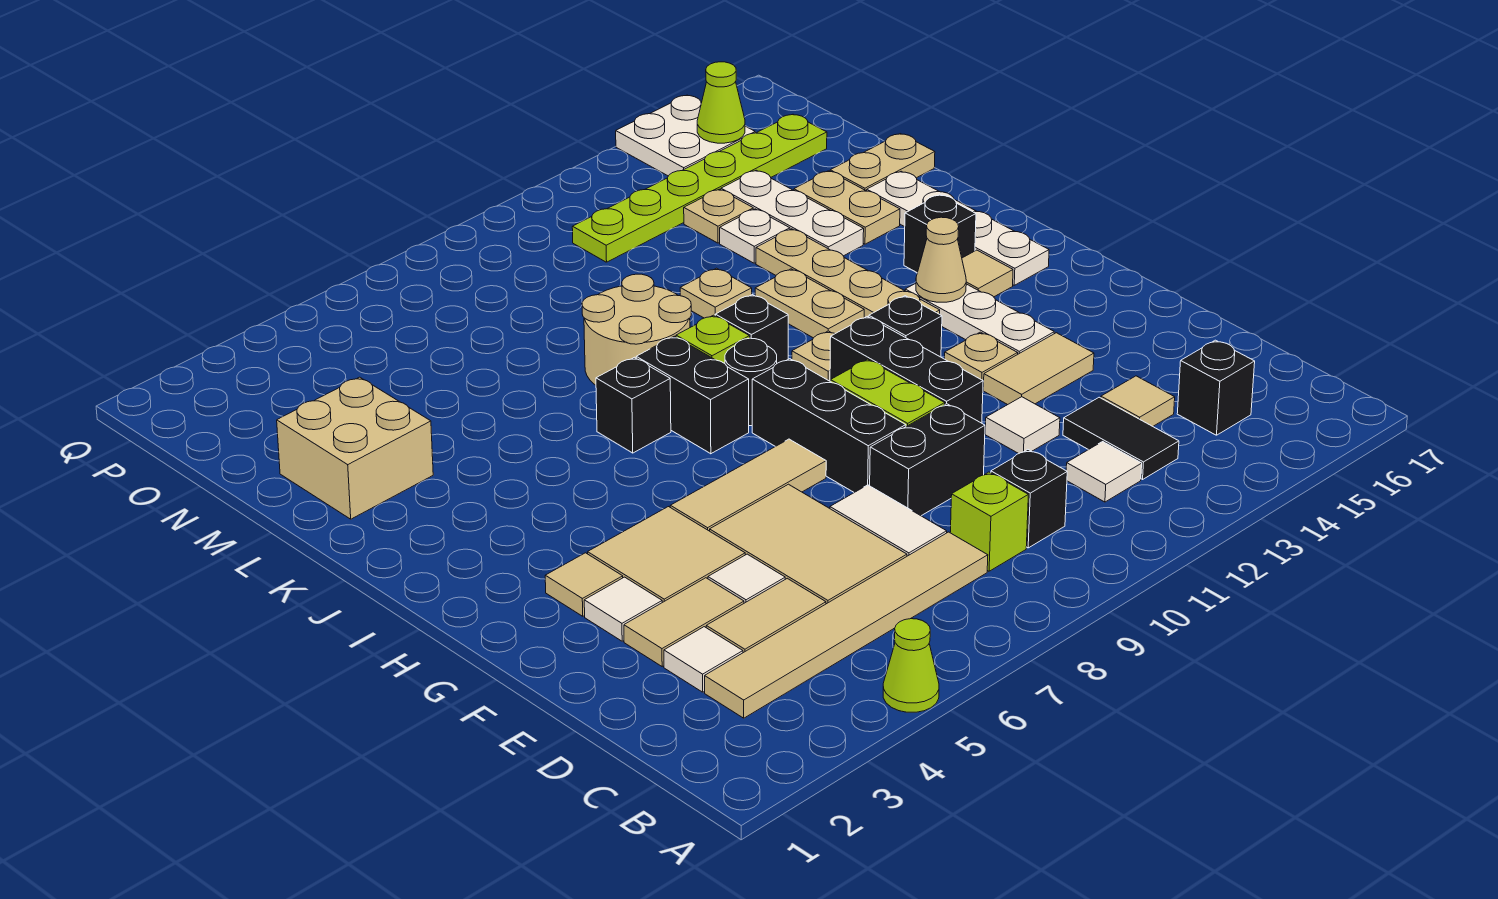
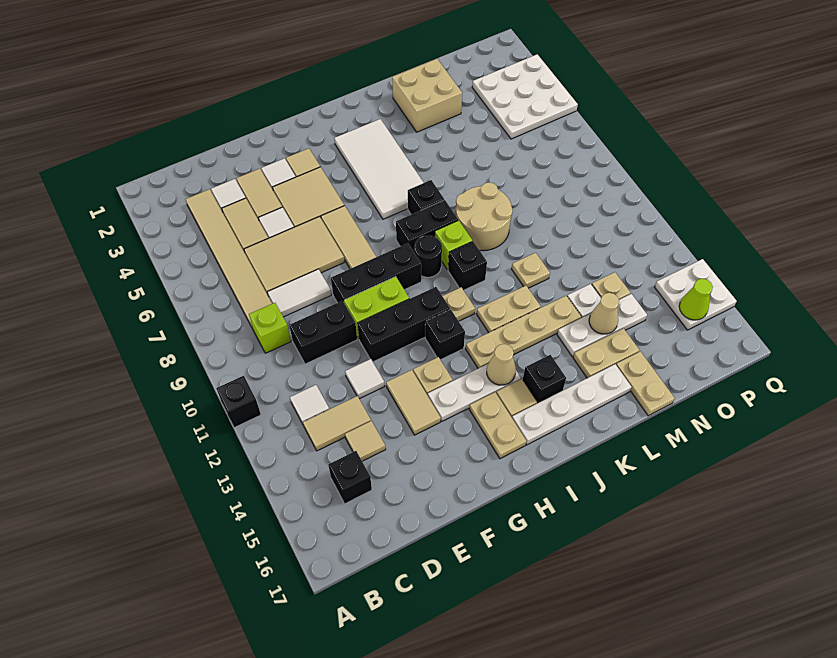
lime cone A5 level 1 -> none
black brick C10 level 1 -> black brick A11 level 1
black tile C13:D13 level 1 -> tan tile C13:D13 level 1
black brick E9:E10 level 1 -> black brick D10:E10 level 1
none -> tan plate H15:H16 level 1
none -> white tile I3:J6 level 1
none -> tan cone M14 level 2
none -> white plate O3:Q5 level 1
lime plate O11:O16 level 1 -> none

